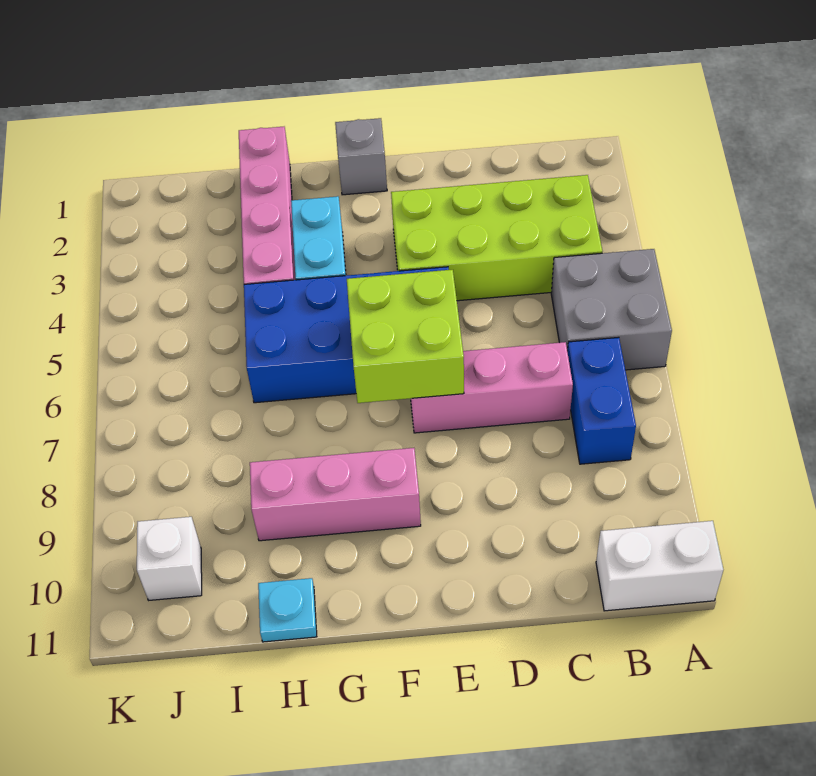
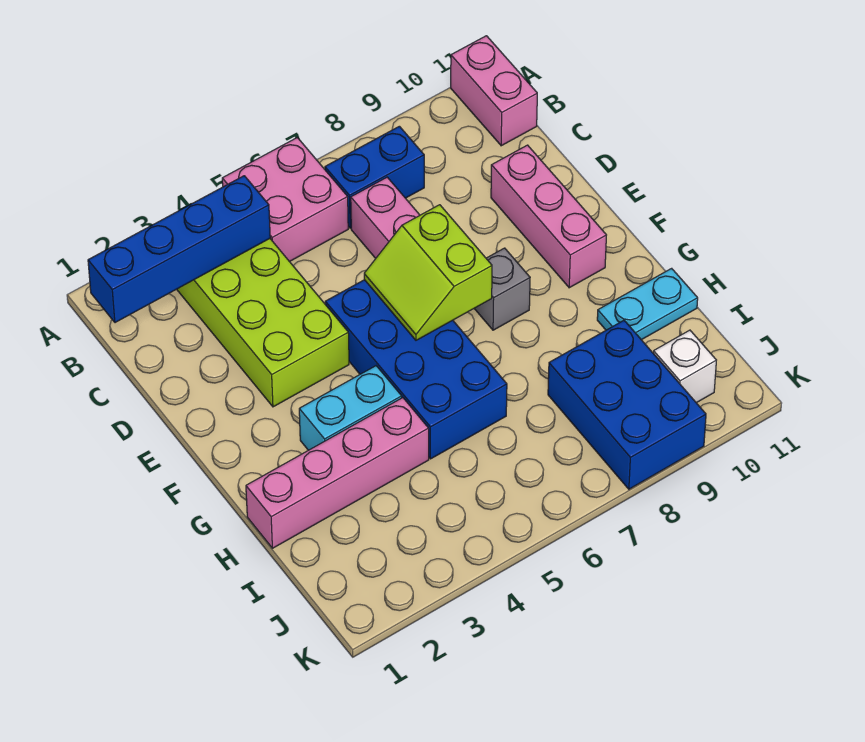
grey brick A5:B6 level 1 -> pink brick A5:B6 level 1
white brick A11:B11 level 1 -> pink brick A11:B11 level 1
none -> blue brick B1:B4 level 2
lime brick E6:F7 level 2 -> lime slope E6:F7 level 2 top 7
grey brick F1 level 1 -> grey brick F8 level 1
pink brick F9:H9 level 1 -> pink brick D10:F10 level 1
cyan plate H11 level 1 -> cyan plate H10:H11 level 1
none -> blue brick I8:K9 level 1

